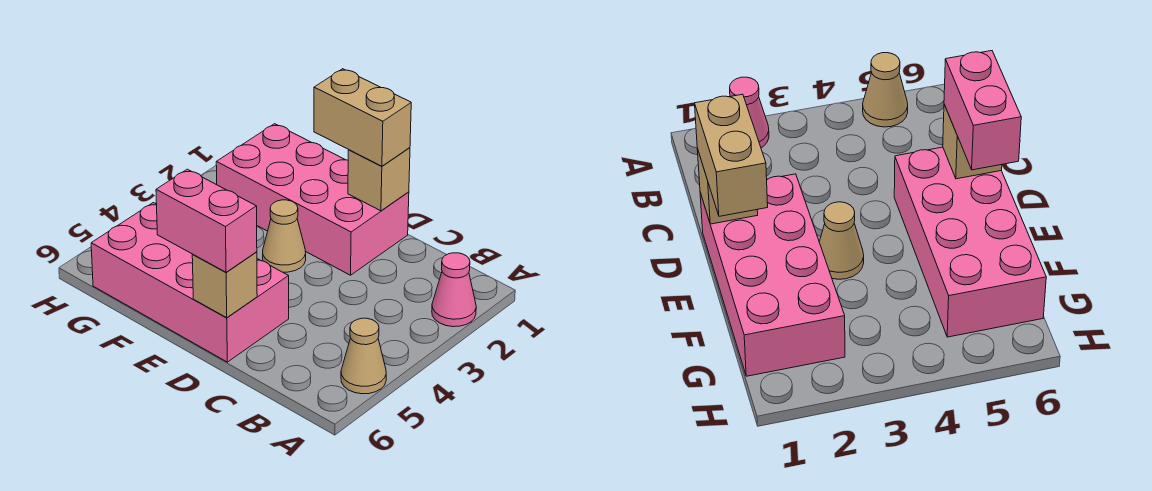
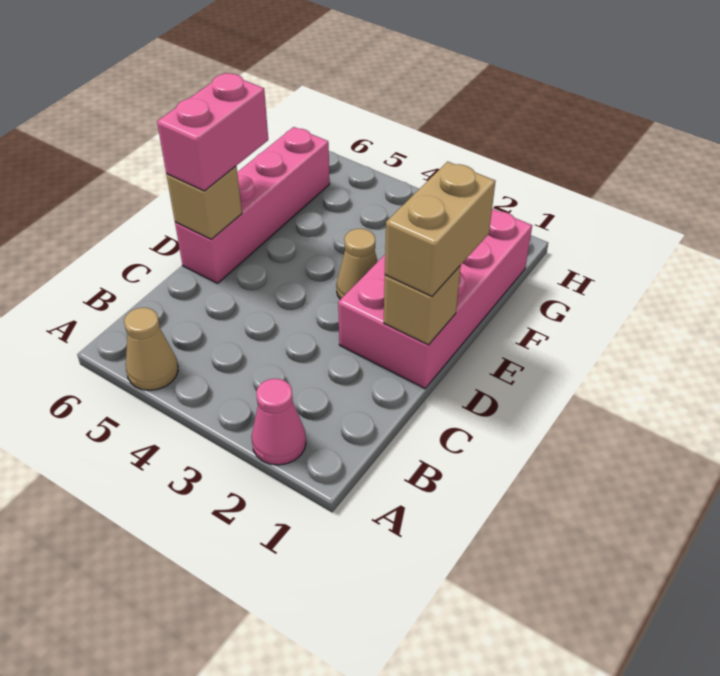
pink brick D5:G6 level 1 -> pink brick D6:G6 level 1

